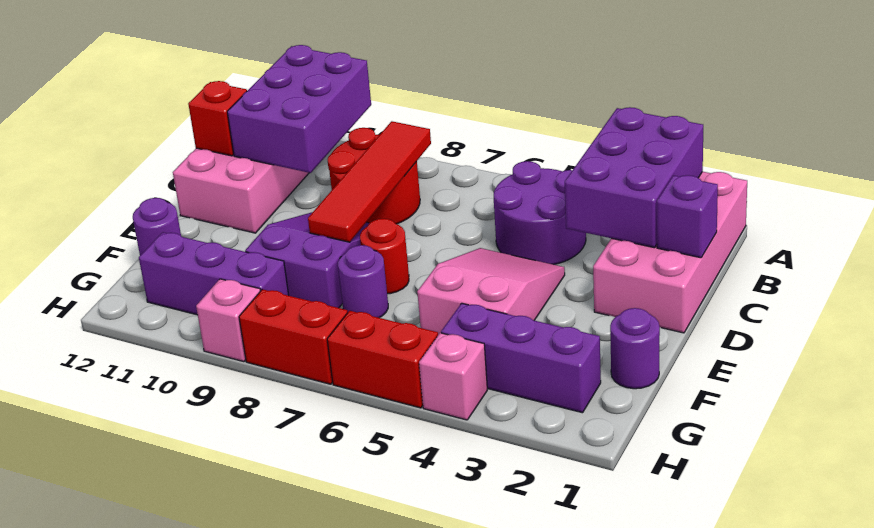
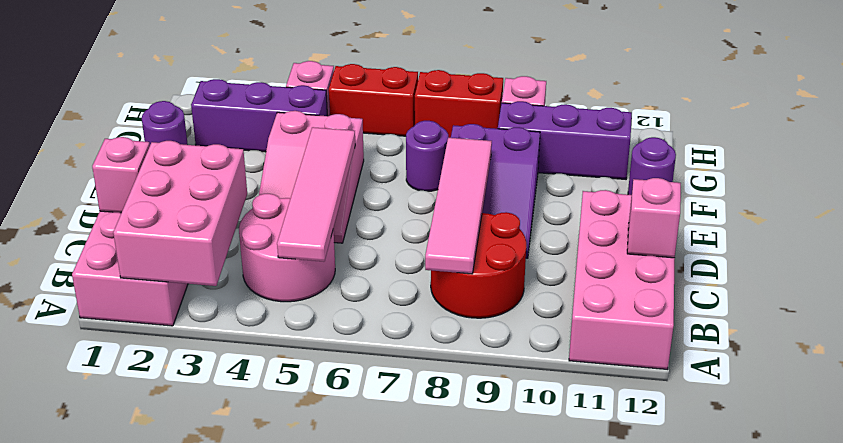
purple brick A2:C3 level 2 -> pink brick A2:C3 level 2
purple brick A10:C11 level 2 -> none
purple round brick B4:C5 level 1 -> pink round brick B4:C5 level 1
none -> pink tile B5:E5 level 2
red tile B8:E8 level 2 -> pink tile B8:E8 level 2
purple brick C1 level 2 -> pink brick C1 level 2
red brick C12 level 2 -> pink brick C12 level 2
red round brick E7 level 1 -> none

